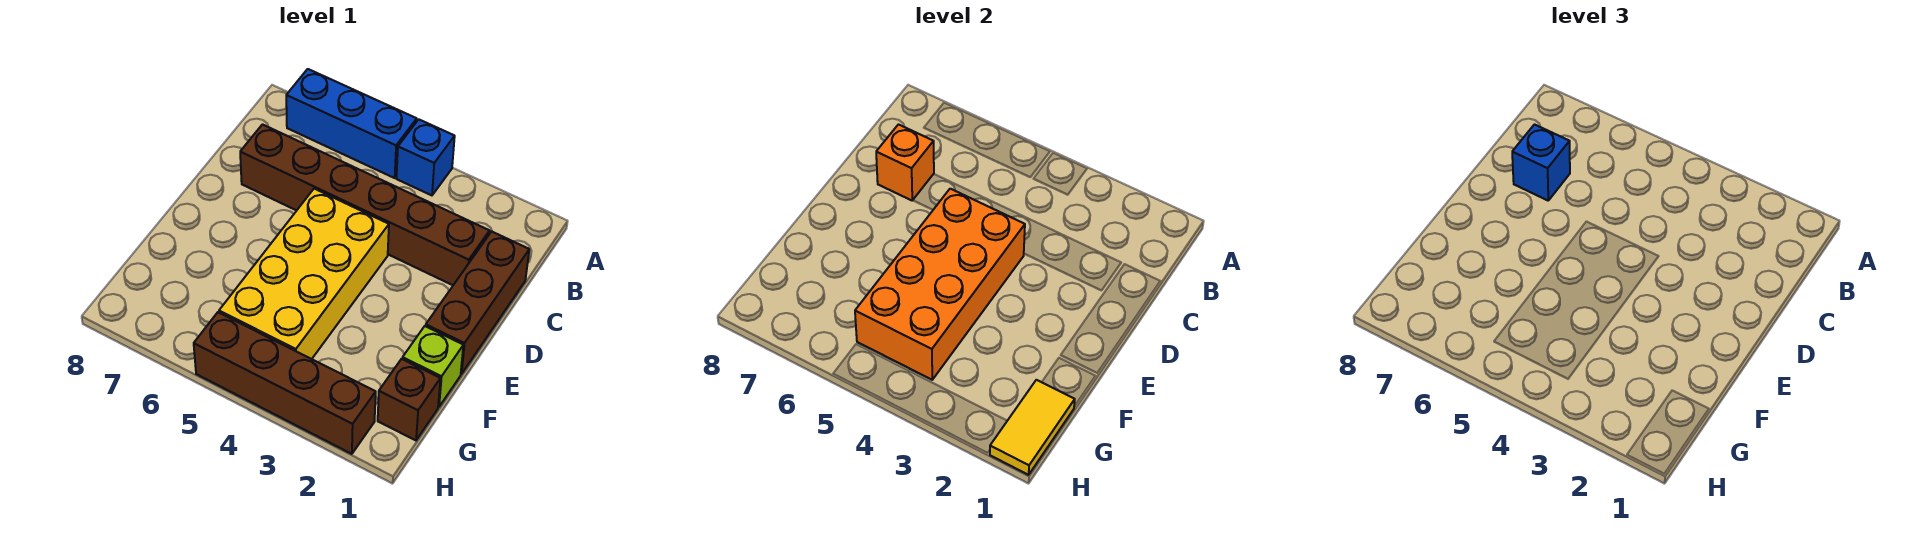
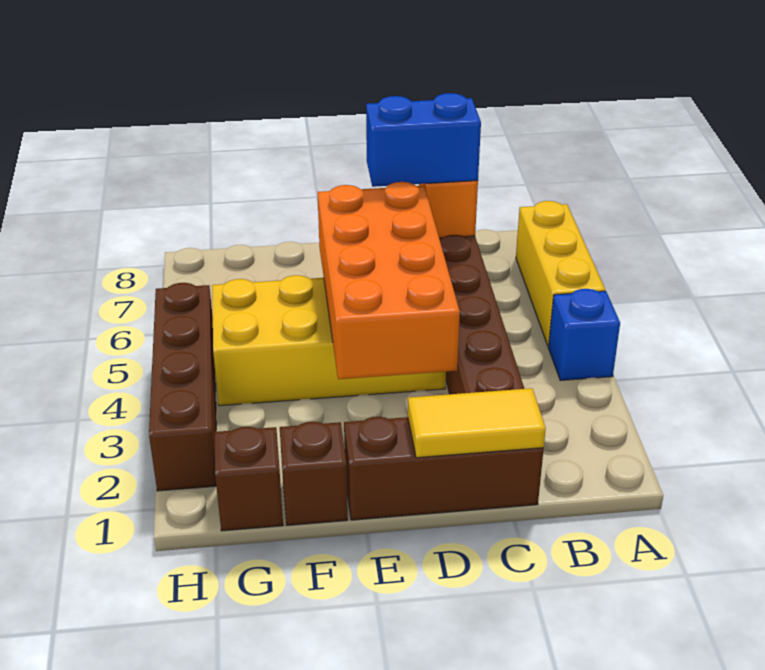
blue brick A5:A7 level 1 -> yellow brick A5:A7 level 1
blue brick C7 level 3 -> blue brick C7:D7 level 3
orange brick D4:G5 level 2 -> orange brick D3:E6 level 2
lime brick F1 level 1 -> brown brick F1 level 1
yellow tile G1:H1 level 2 -> yellow tile C1:D1 level 2

